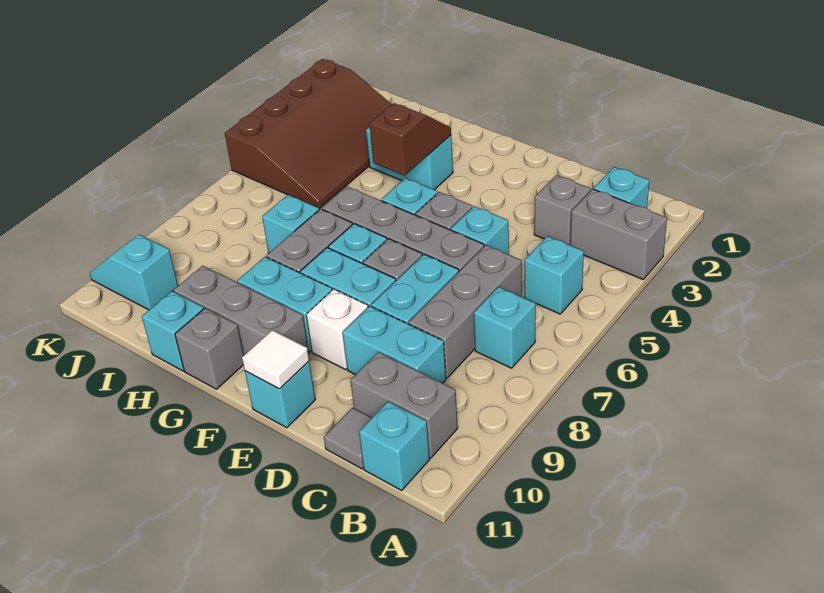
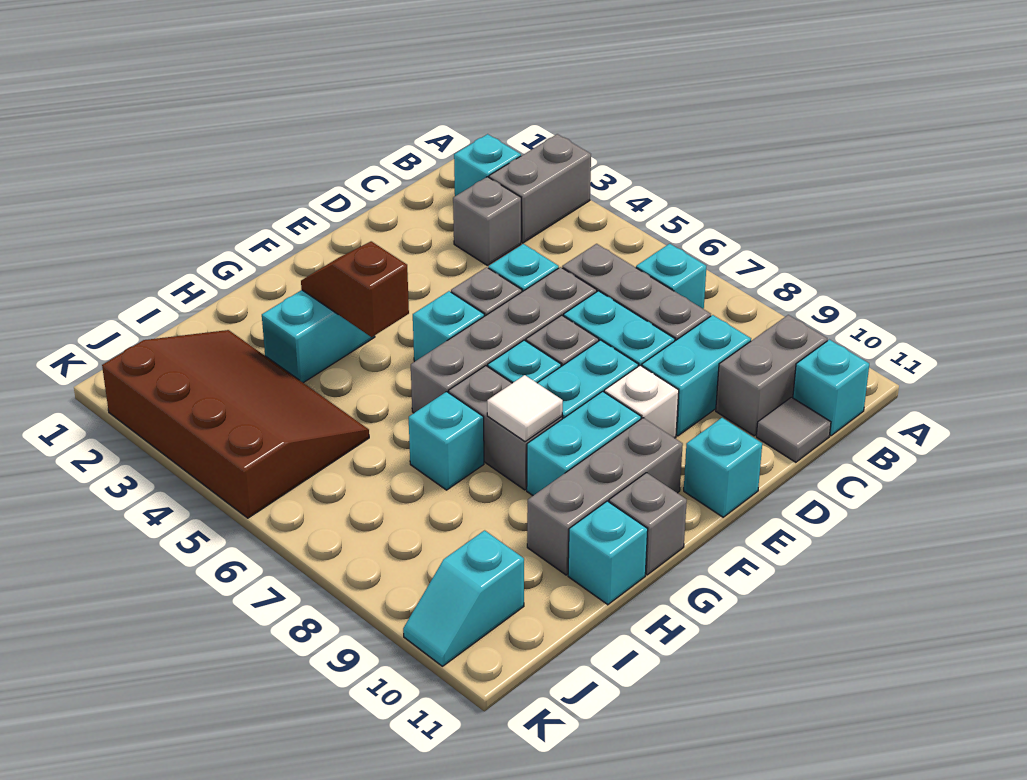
cyan brick B5 level 1 -> none
white tile E11 level 2 -> white tile G8 level 2

